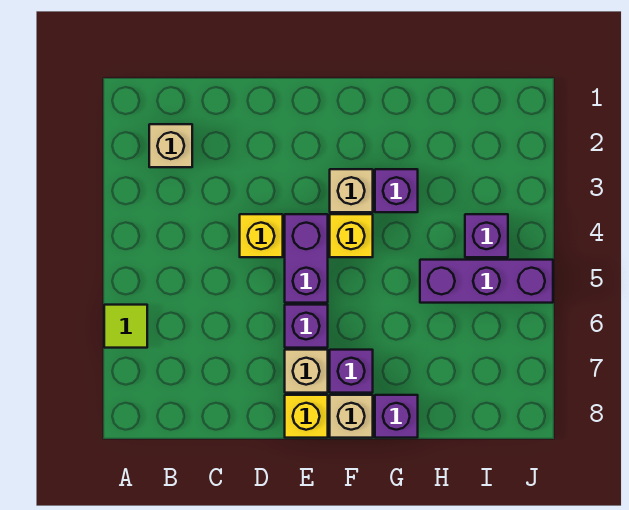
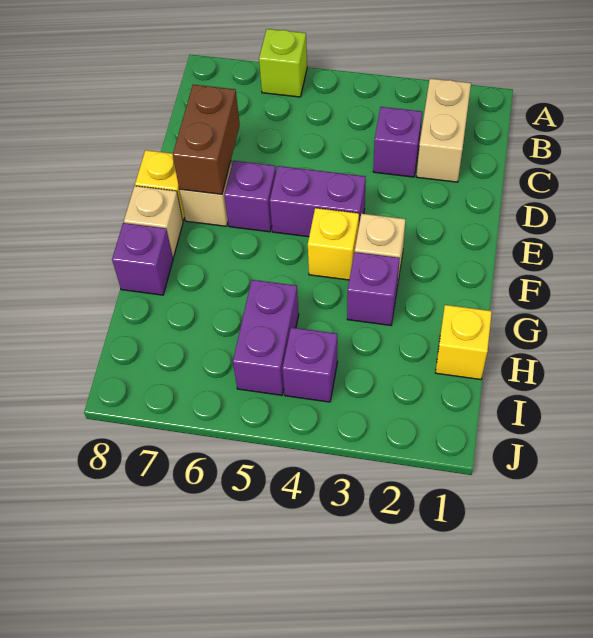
lime tile A6 level 1 -> lime brick A6 level 1
tan brick B2 level 1 -> tan brick B2:C2 level 1
yellow brick D4 level 1 -> yellow brick H1 level 1
none -> brown brick D7:E7 level 2
purple brick F7 level 1 -> purple brick C3 level 1
purple brick H5:J5 level 1 -> purple brick H5:I5 level 1

